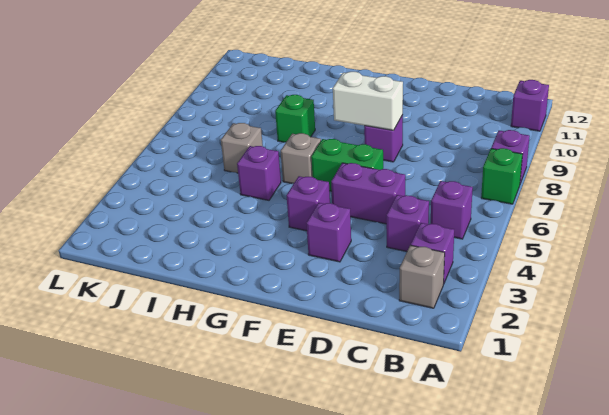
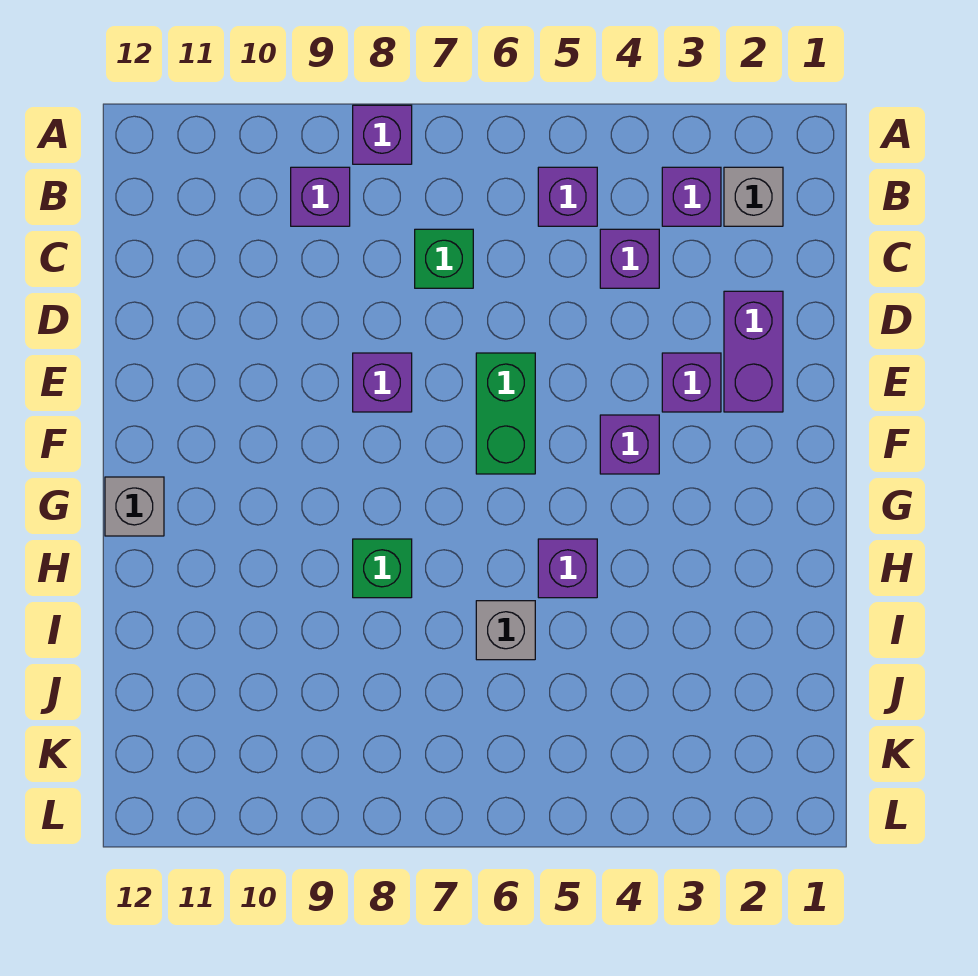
green brick A7 level 1 -> green brick C7 level 1
purple brick A11 level 1 -> purple brick B9 level 1
purple brick D5:E5 level 1 -> purple brick D2:E2 level 1
white brick E8:F8 level 2 -> none
grey brick G6 level 1 -> grey brick G12 level 1

